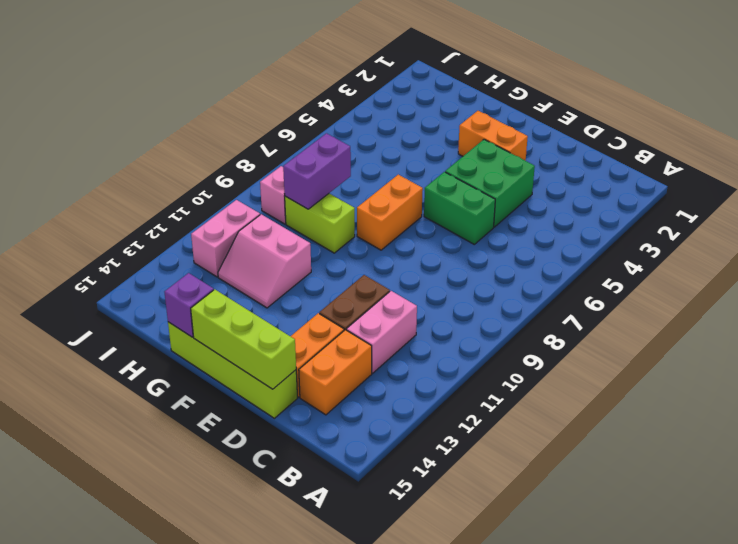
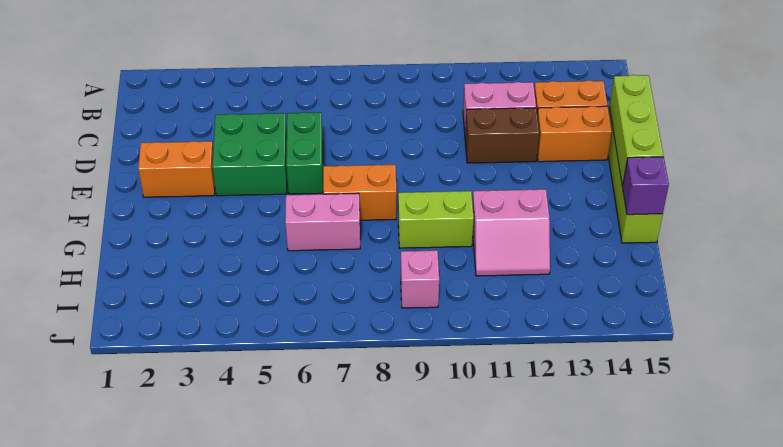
orange brick E3:F3 level 1 -> orange brick E2:E3 level 1
lime brick G9:H9 level 1 -> lime brick G9:G10 level 1
pink slope G11:H12 level 1 top 11 -> pink slope G11:H12 level 1 top G
purple brick H8:H9 level 2 -> none
pink brick I11:I12 level 1 -> pink brick G6:G7 level 1

